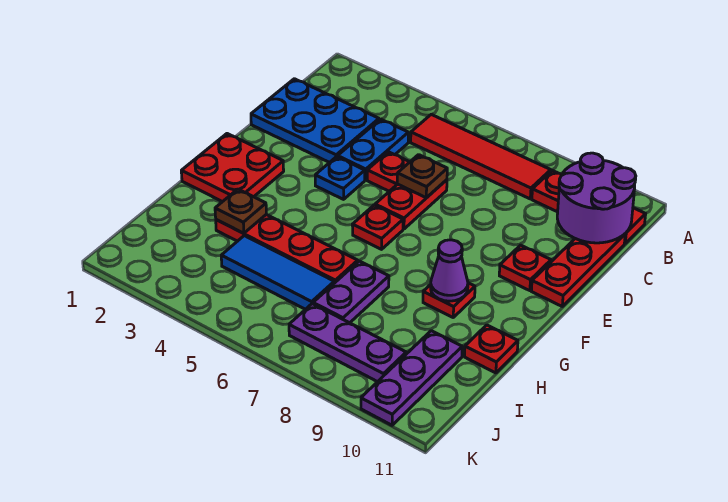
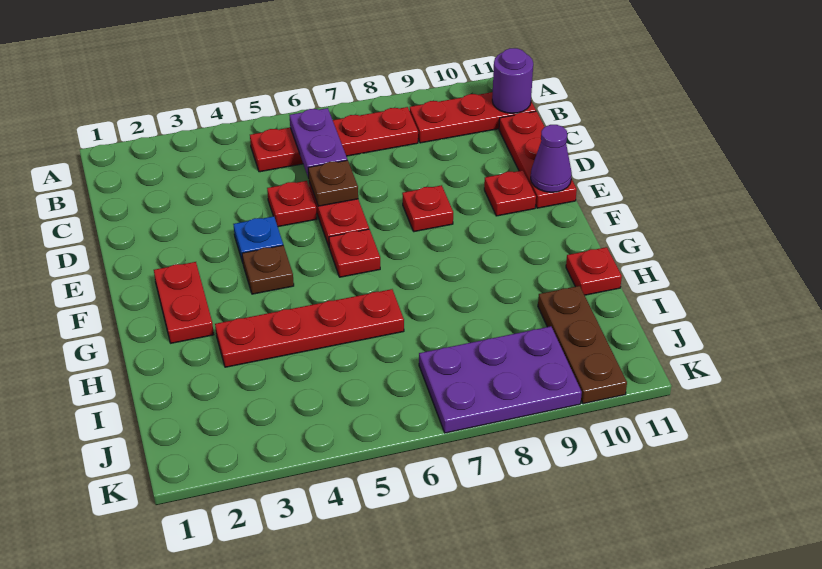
red tile B5:B8 level 1 -> red plate B5:B8 level 1
purple round brick B10:C11 level 2 -> purple round brick B11 level 2
blue plate C1:D3 level 1 -> none
blue plate C4:D4 level 1 -> none
red plate F1:G2 level 1 -> red plate F2:G2 level 1
red plate G9 level 1 -> red plate E8 level 1
purple cone G9 level 2 -> purple cone E11 level 2
brown plate H3 level 2 -> brown plate F4 level 1
purple plate H7:I7 level 1 -> purple plate B6:C6 level 2
blue tile I4:I6 level 1 -> none
purple plate I10:K10 level 1 -> brown plate I10:K10 level 1
purple plate J7:J9 level 1 -> purple plate J7:K9 level 1

